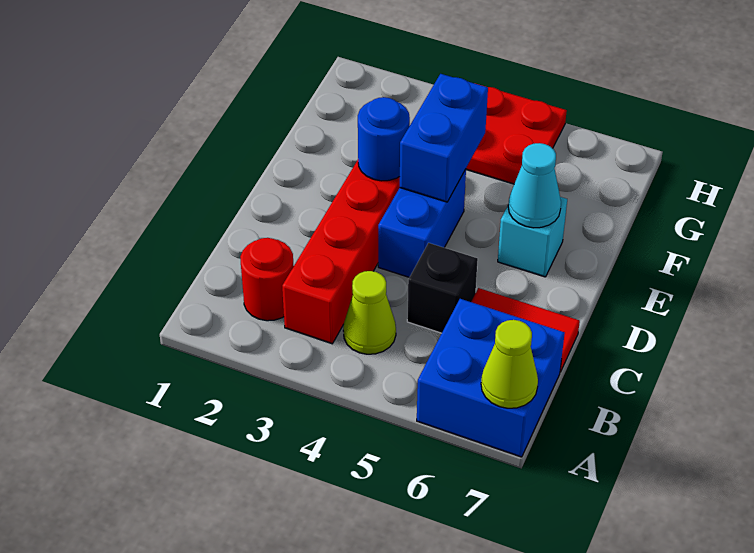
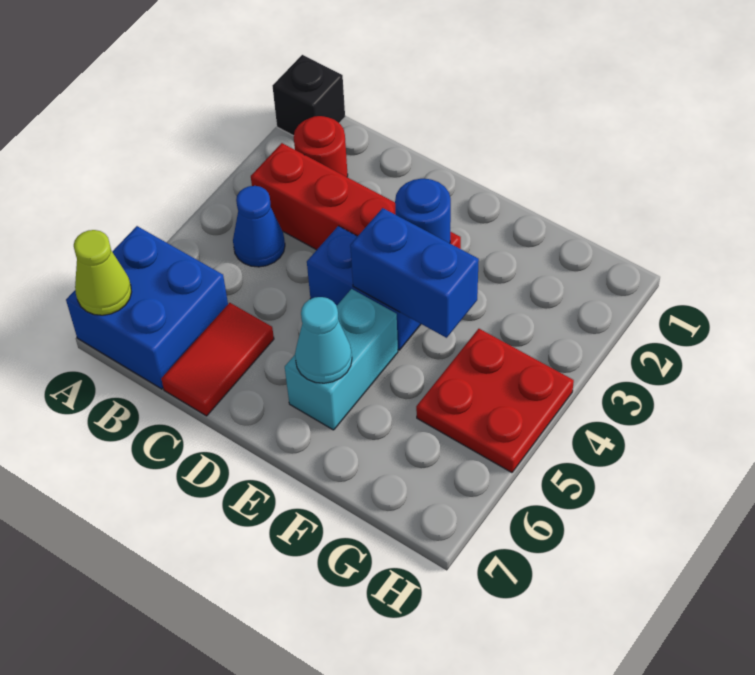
lime cone B4 level 1 -> blue cone B4 level 1
black brick C5 level 1 -> black brick A1 level 1
cyan brick E6 level 1 -> cyan brick E5:E6 level 1

